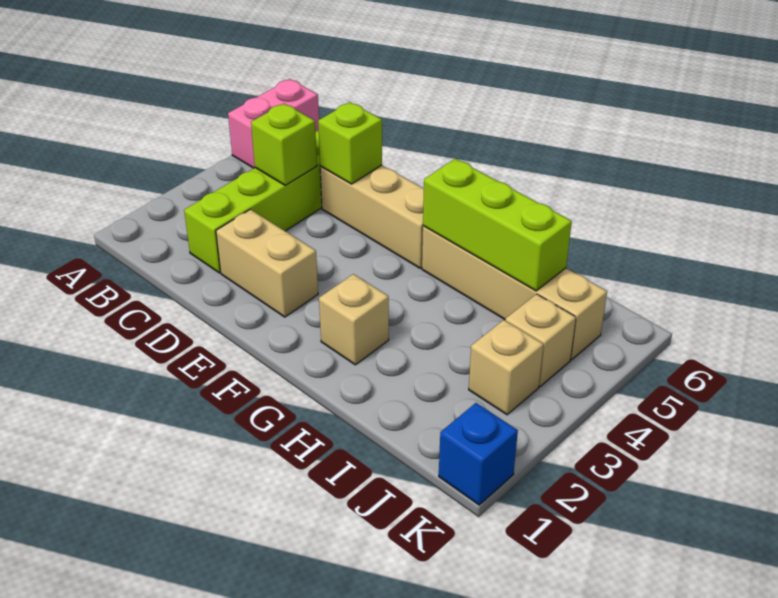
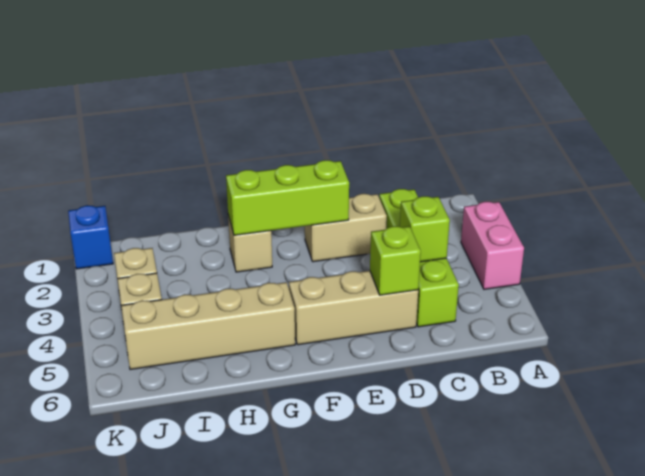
pink brick A5:A6 level 1 -> pink brick A3:A4 level 1
lime brick G5:I5 level 2 -> lime brick E2:G2 level 2

